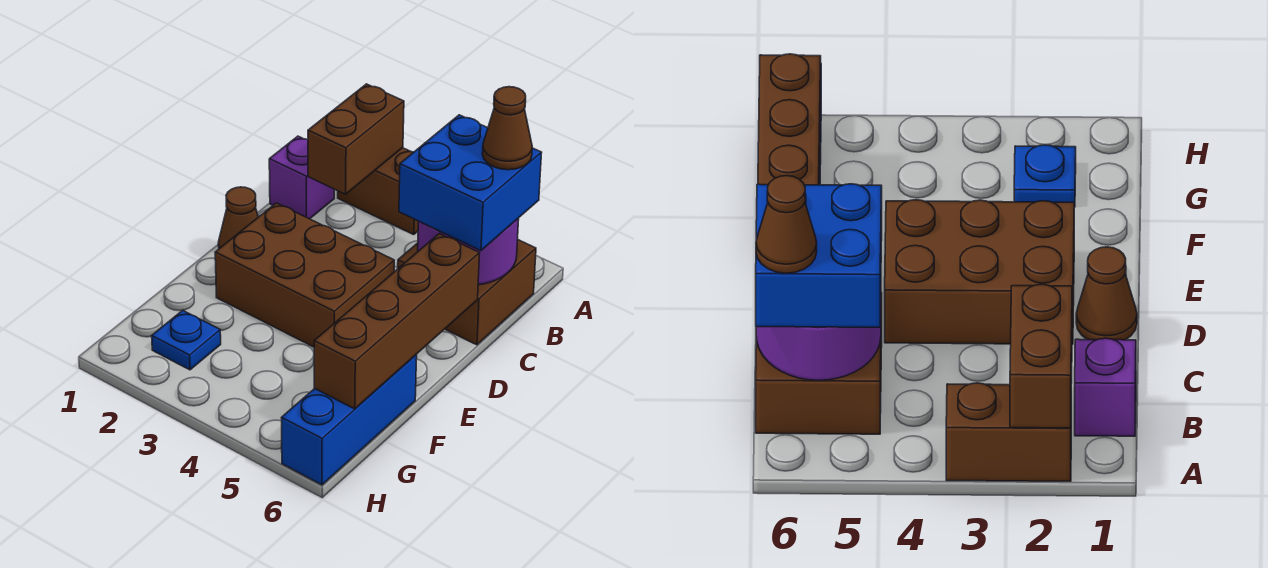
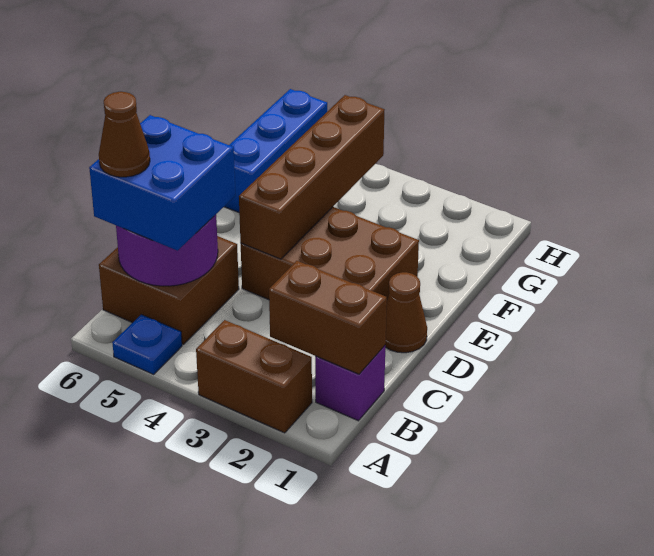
brown brick A2:B2 level 2 -> brown brick B1:B2 level 2
brown brick D6:G6 level 2 -> brown brick D4:G4 level 2
blue plate G2 level 1 -> blue plate A5 level 1

